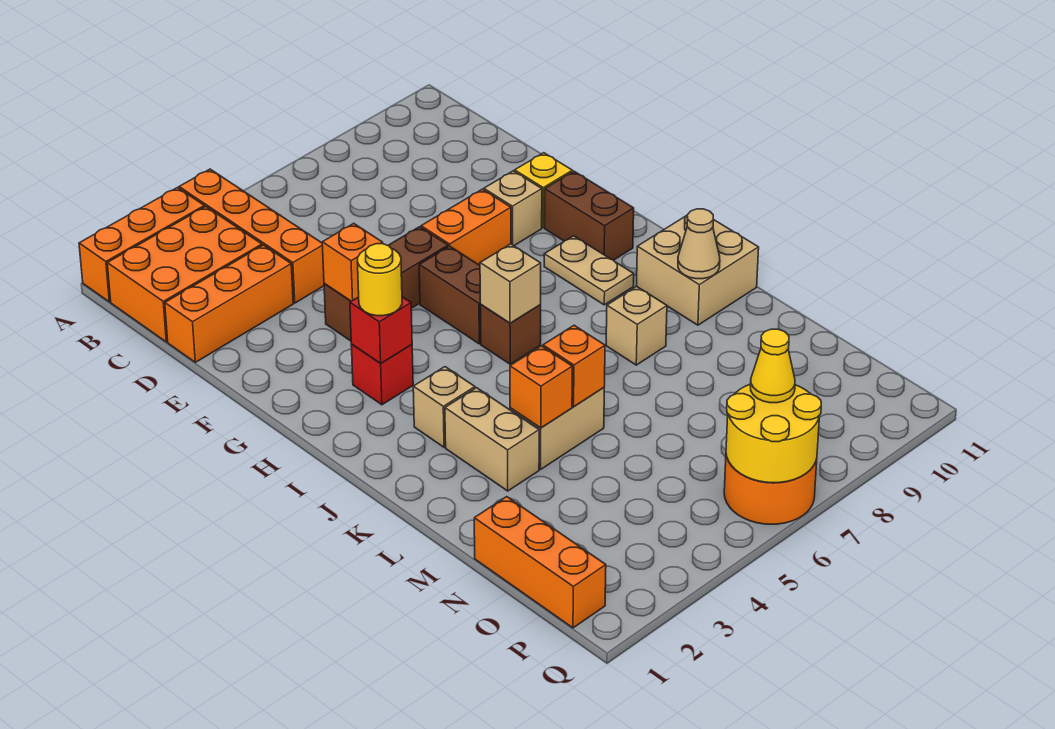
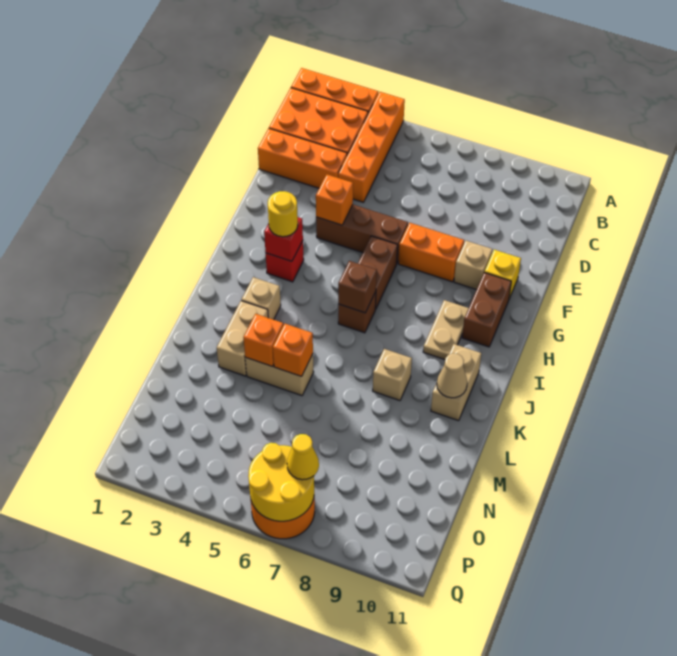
tan brick I6 level 2 -> brown brick I6 level 2
tan brick J10:K11 level 1 -> tan brick J10:K10 level 1
orange brick N1:P1 level 1 -> none

